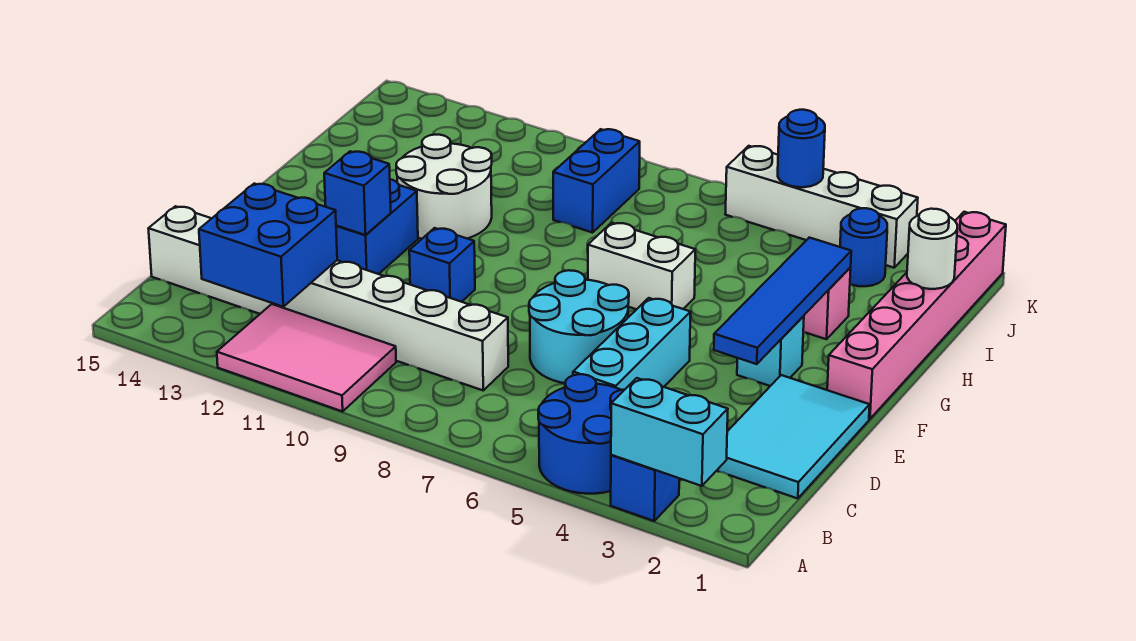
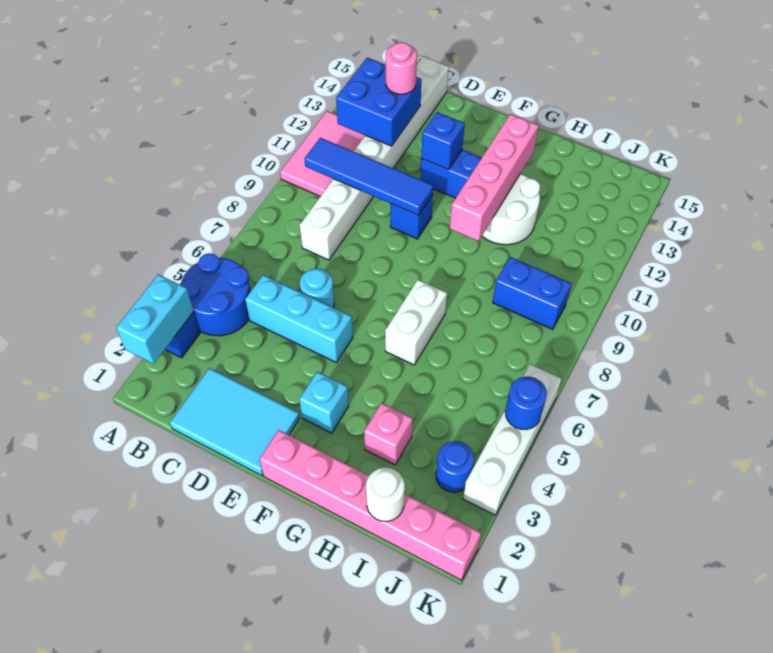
none -> pink round brick C13 level 3
cyan round brick D6:E7 level 1 -> cyan round brick D6 level 1
blue tile E3:H3 level 2 -> blue tile B10:E10 level 2
none -> pink brick G10:G13 level 2

